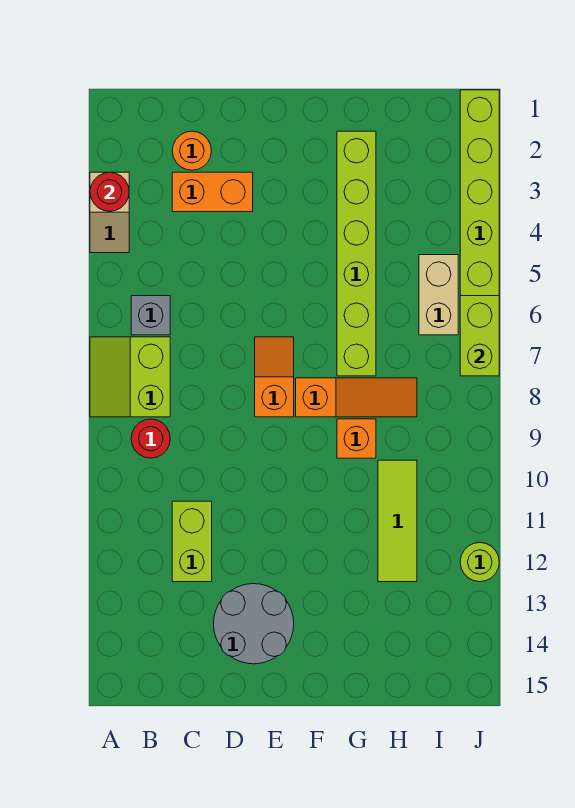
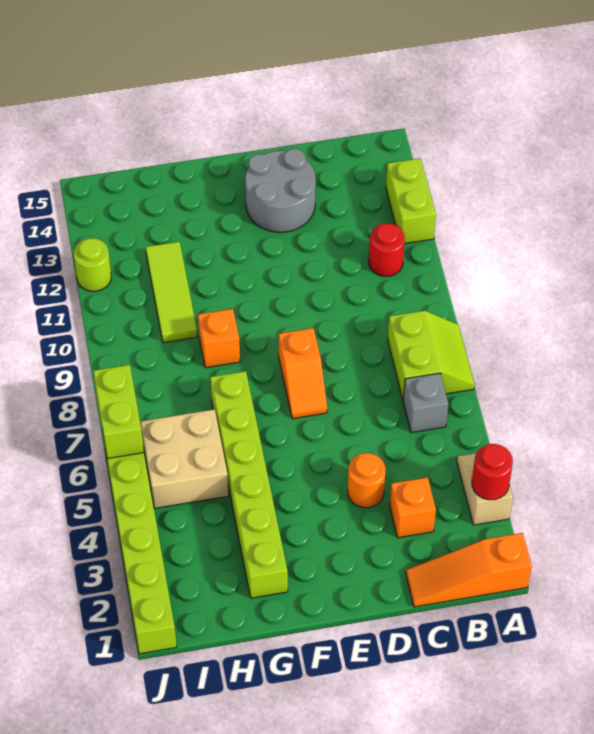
red round brick B9 level 1 -> red round brick B11 level 1
orange round brick C2 level 1 -> orange round brick D4 level 1
orange brick C3:D3 level 1 -> orange brick C3 level 1
lime brick C11:C12 level 1 -> lime brick A12:A13 level 1
orange slope F8:H8 level 1 top F -> orange slope A1:C1 level 1 top A
tan brick I5:I6 level 1 -> tan brick H5:I6 level 1

